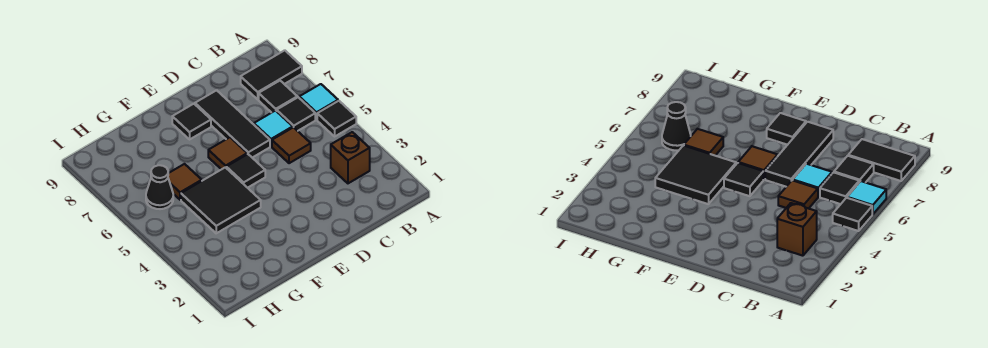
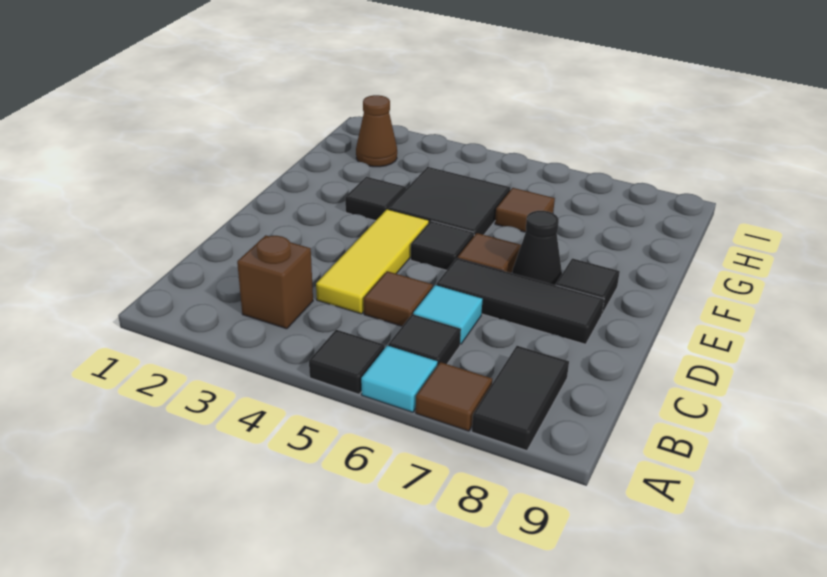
none -> brown tile A7 level 1
black tile B7 level 1 -> black tile F3 level 1
none -> yellow tile C4:E4 level 1
none -> brown cone H2 level 1
black cone H6 level 1 -> black cone E7 level 1

